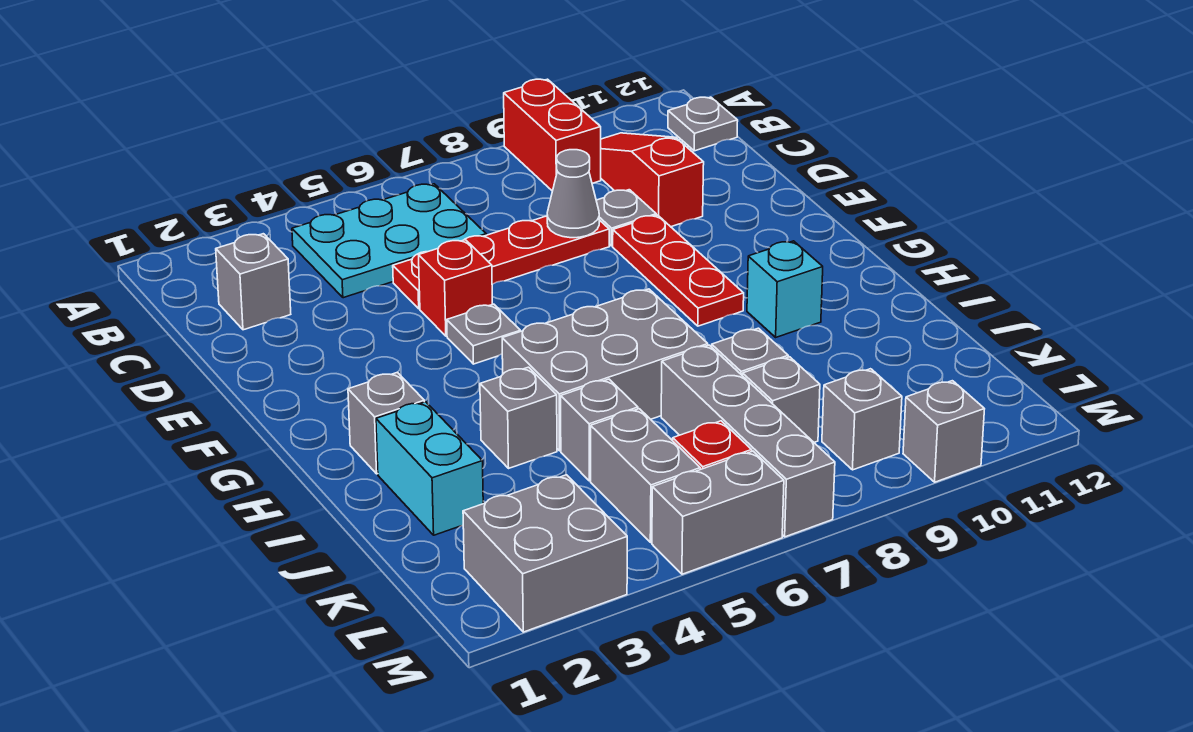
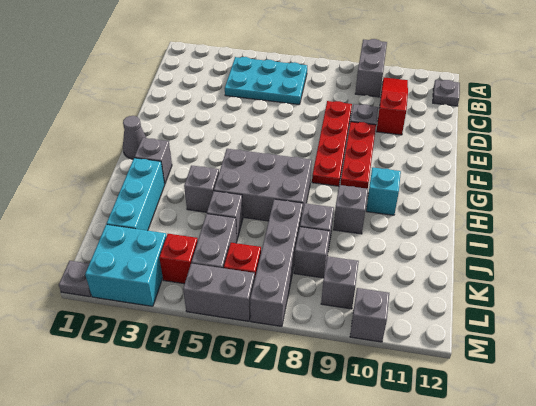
red brick A9:B9 level 1 -> grey brick A9:B9 level 1
grey brick C2 level 1 -> grey brick I9 level 1
red plate D5:D8 level 1 -> red plate D8:G8 level 1
grey cone D8 level 2 -> grey cone G1 level 1
red brick E5 level 1 -> red brick L4 level 1
grey plate F5 level 1 -> grey plate M1 level 1
cyan brick I2:J2 level 1 -> cyan brick I2:K2 level 1
grey brick L2:M3 level 1 -> cyan brick L2:M3 level 1

